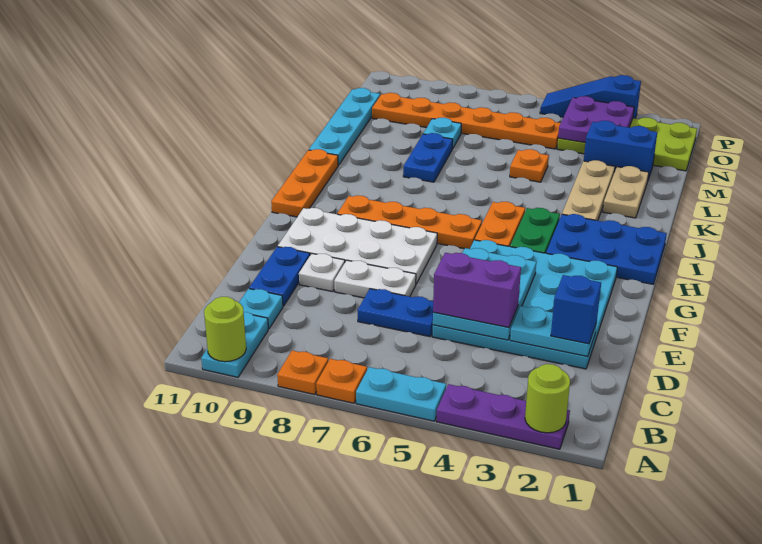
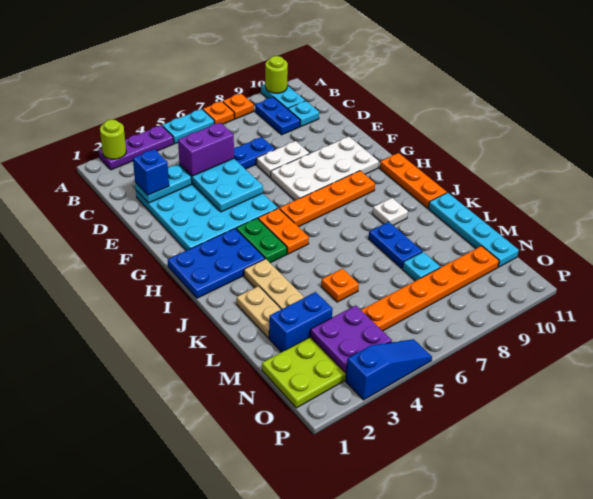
blue plate D10:E10 level 1 -> blue plate B9:C9 level 1
white plate E9 level 1 -> white plate J9 level 1

